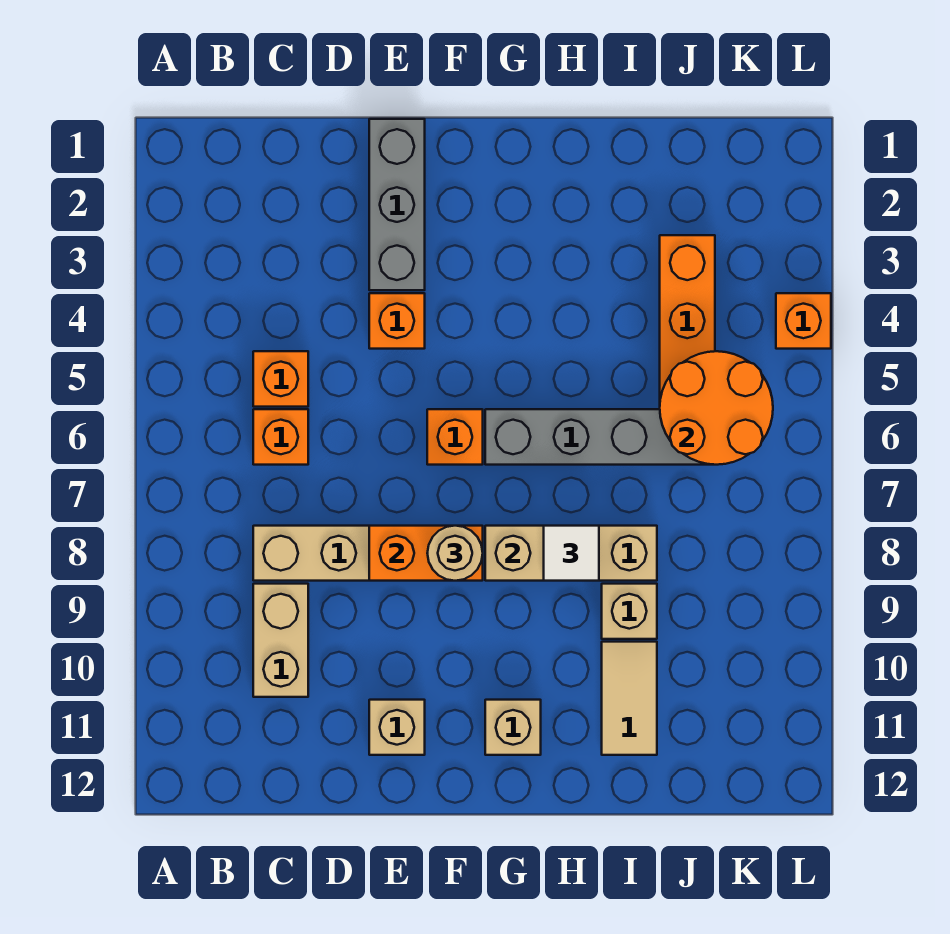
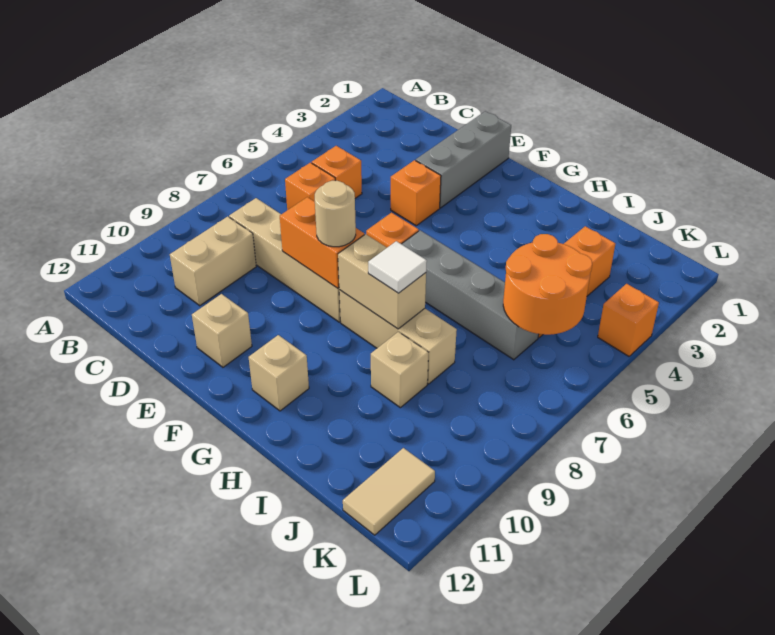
tan tile I10:I11 level 1 -> tan tile K11:K12 level 1

